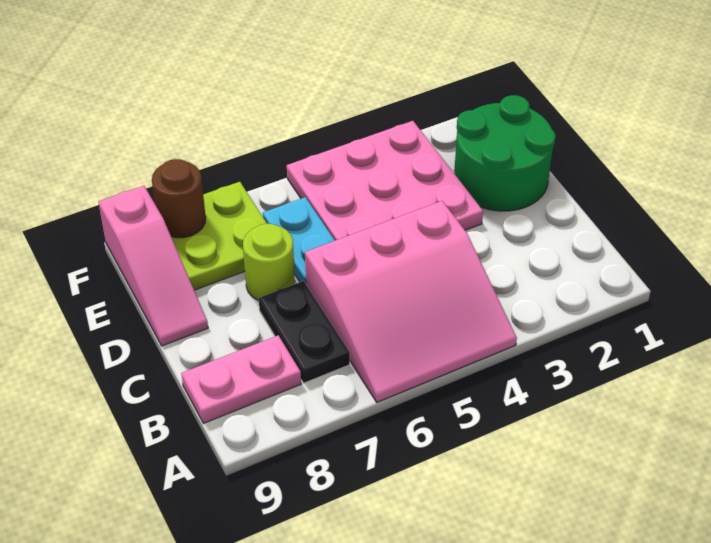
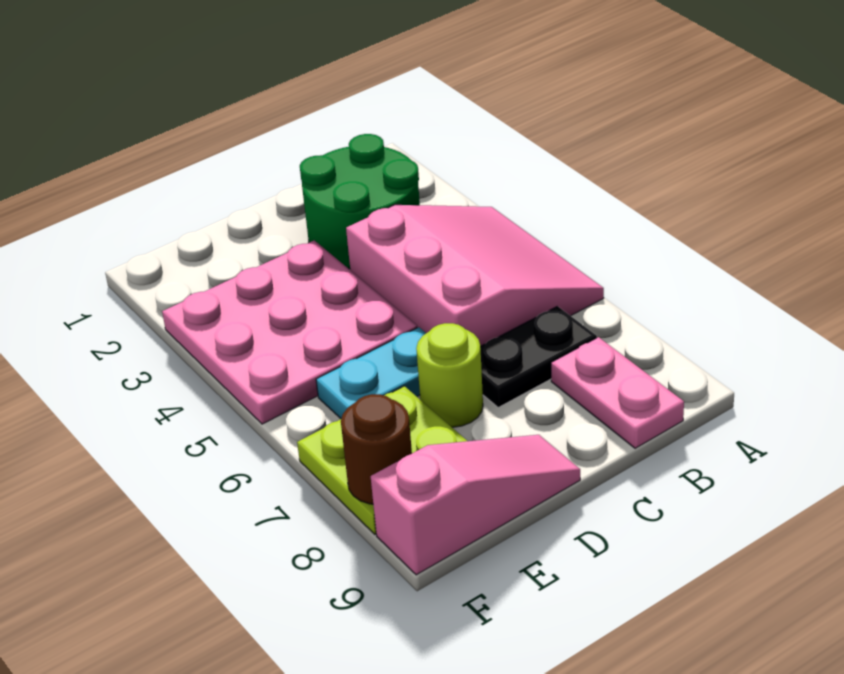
green round brick D1:E2 level 1 -> green round brick B2:C3 level 1

